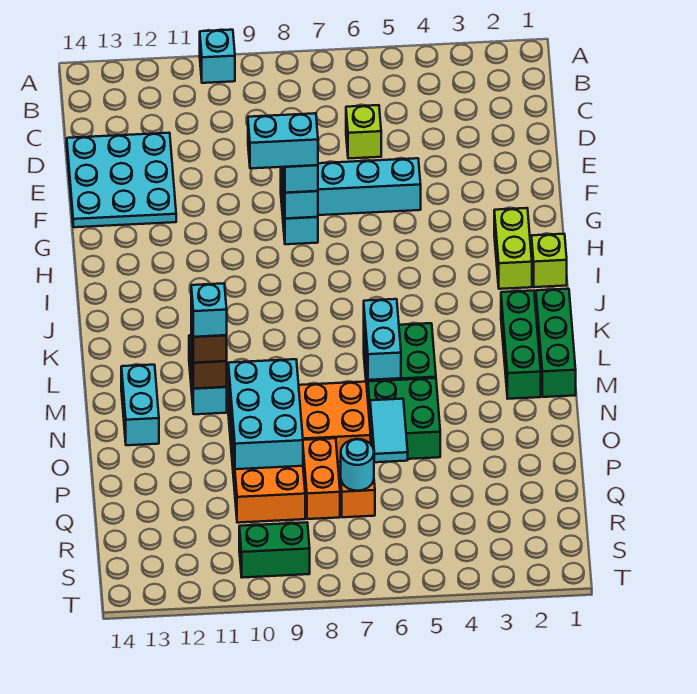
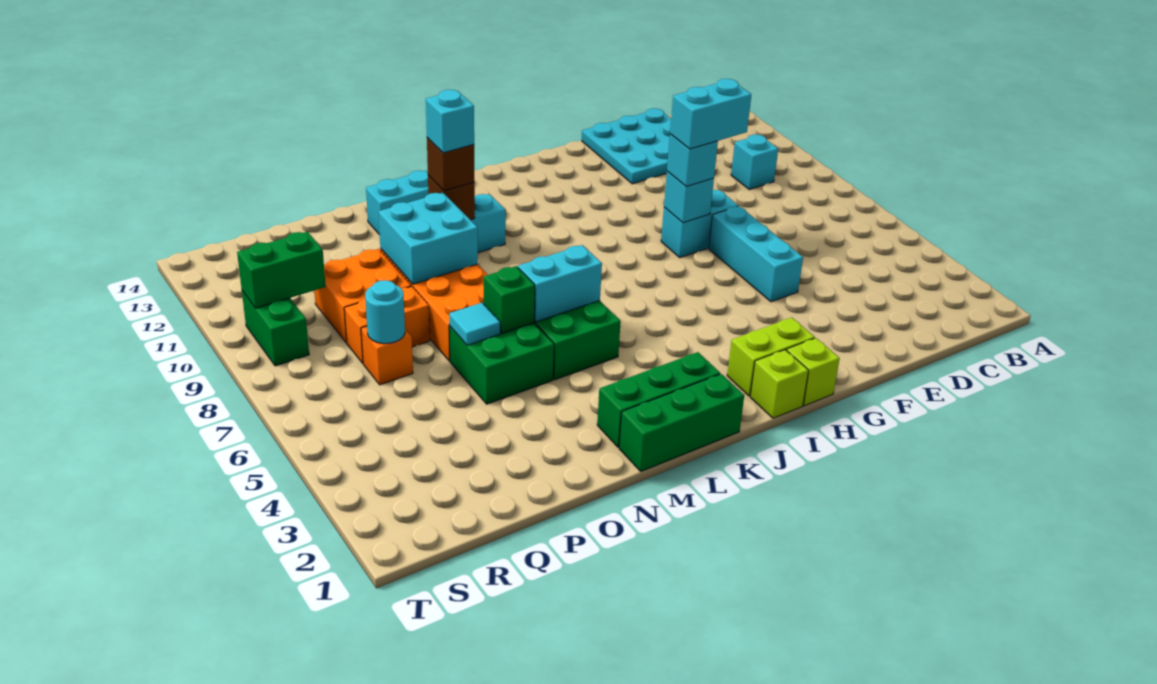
cyan brick A10 level 1 -> cyan brick C10 level 1
lime brick D6 level 1 -> lime brick H1 level 1
cyan brick G8:G9 level 4 -> cyan brick F8:G8 level 4
none -> green brick N6 level 2
cyan brick N9:P10 level 2 -> cyan brick N9:O10 level 2
cyan tile O6:P6 level 2 -> cyan tile O6 level 2
none -> green brick R10:S10 level 2

